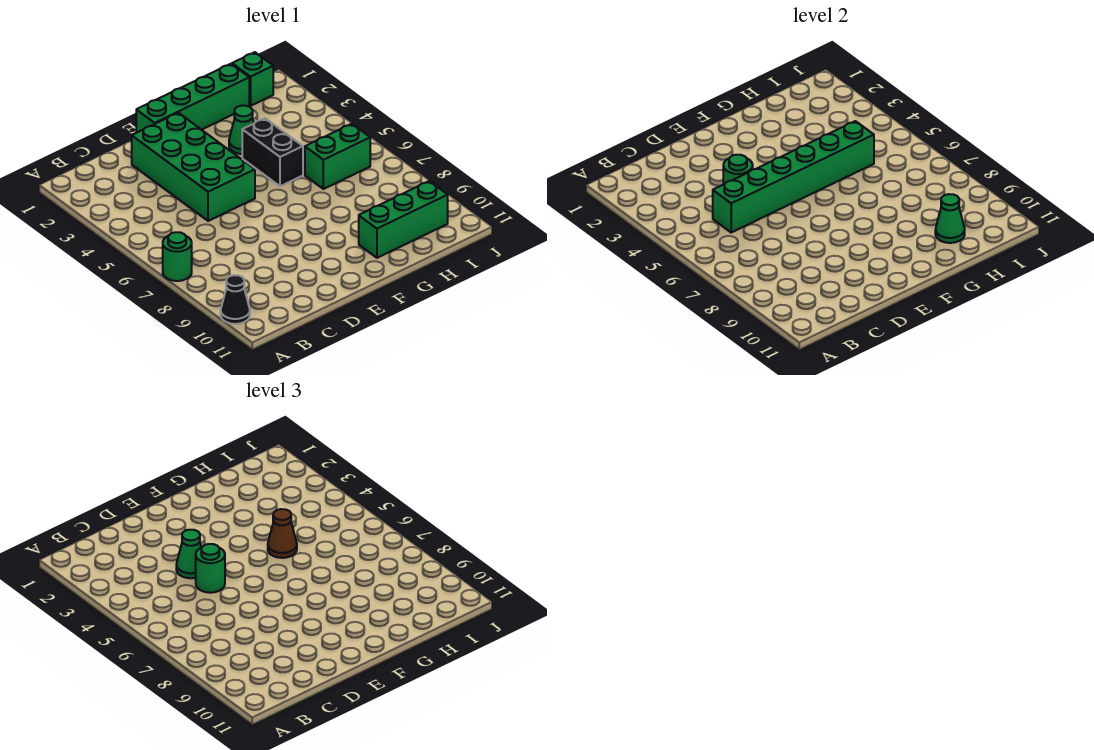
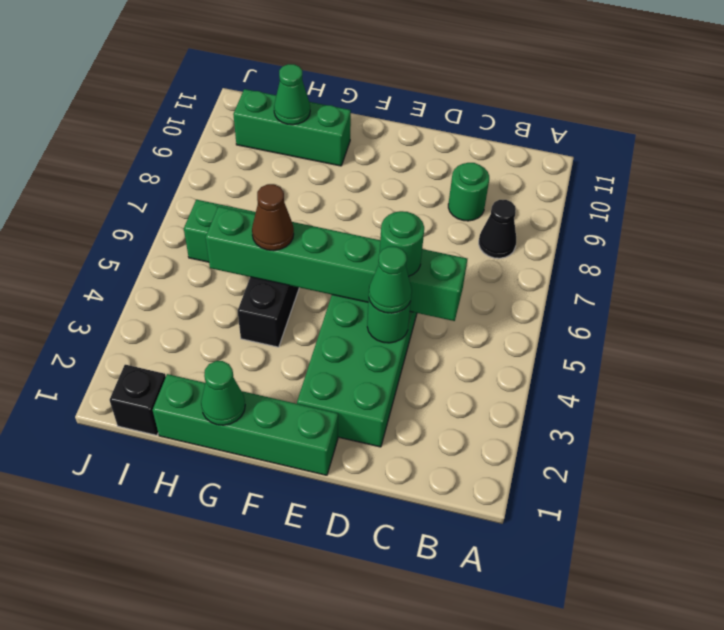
green round brick A7 level 1 -> green round brick C9 level 1
black cone A10 level 1 -> black cone B8 level 1
green cone G3 level 1 -> green cone G1 level 2
green brick I1 level 1 -> black brick I1 level 1

